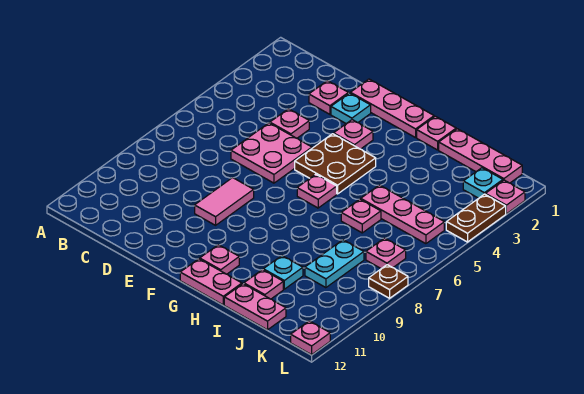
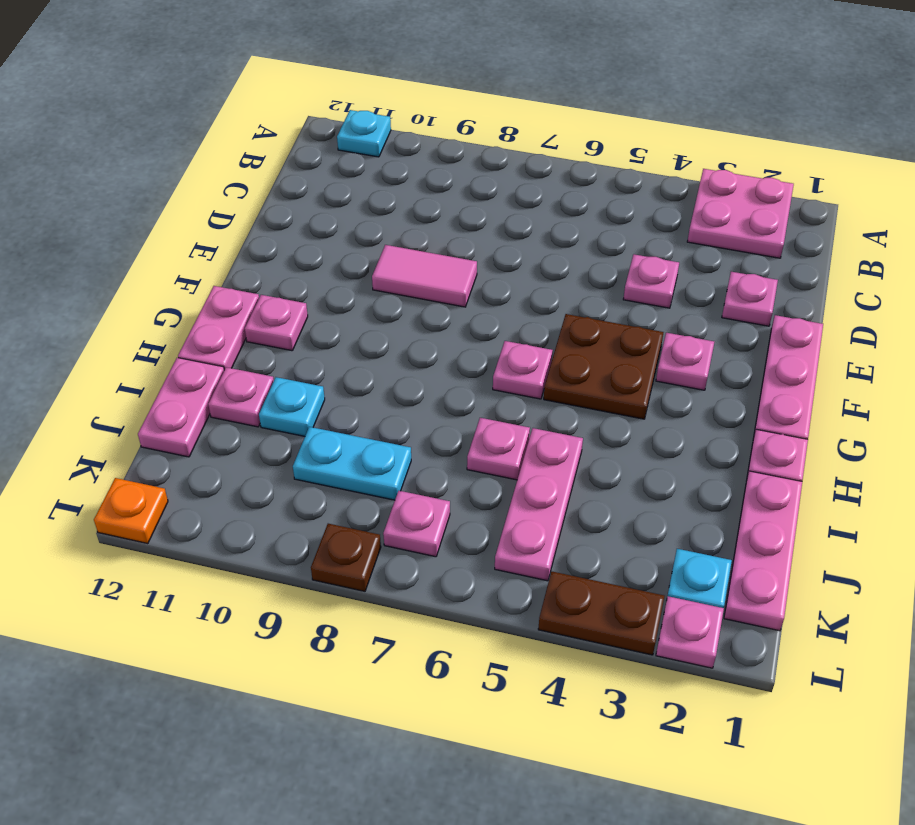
pink plate D5:E6 level 1 -> pink plate A2:B3 level 1
cyan plate E2 level 1 -> cyan plate A11 level 1
pink plate L12 level 1 -> orange plate L12 level 1

